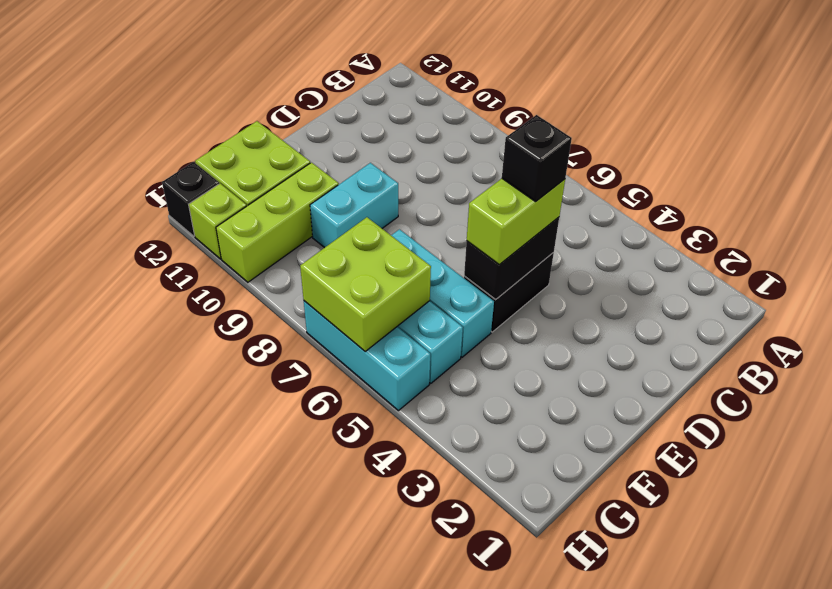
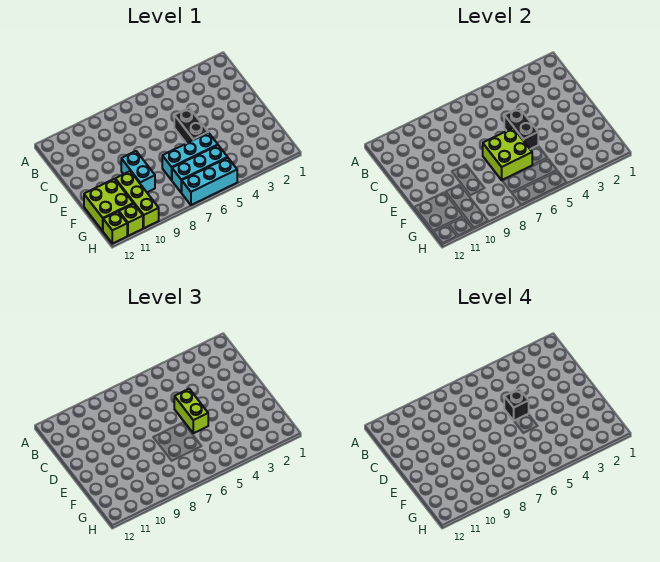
lime brick G6:H7 level 2 -> lime brick E6:F7 level 2
black brick H12 level 1 -> lime brick H12 level 1

